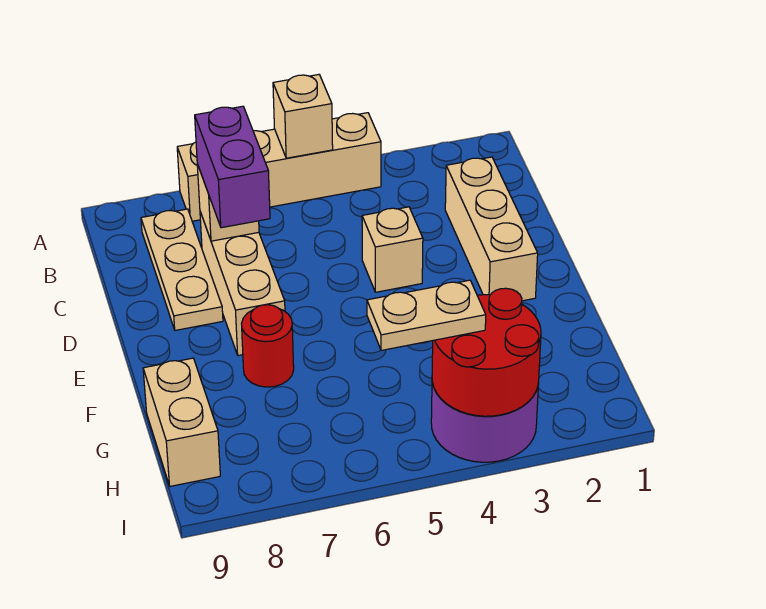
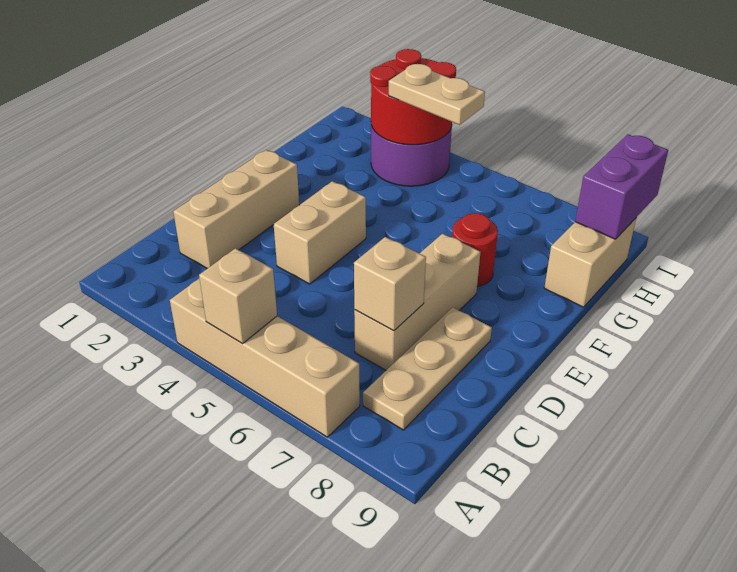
purple brick C7:D7 level 3 -> purple brick H9:I9 level 2
tan brick D4 level 1 -> tan brick D4:E4 level 1

